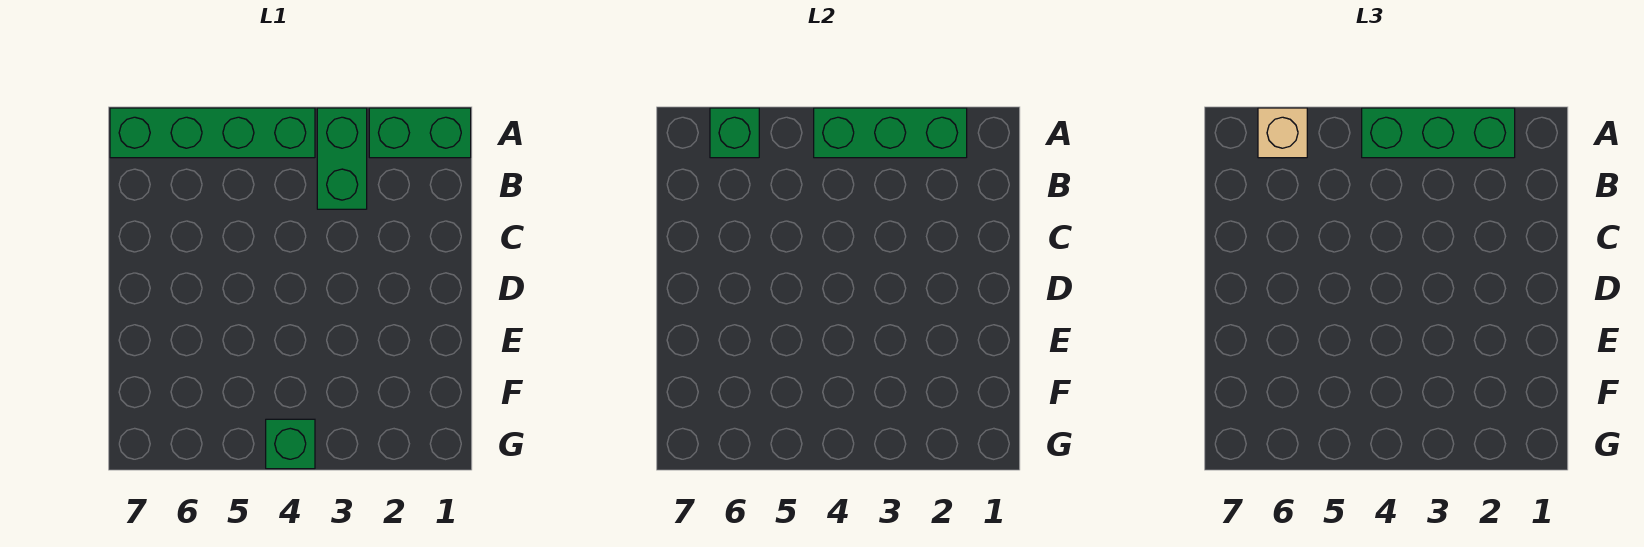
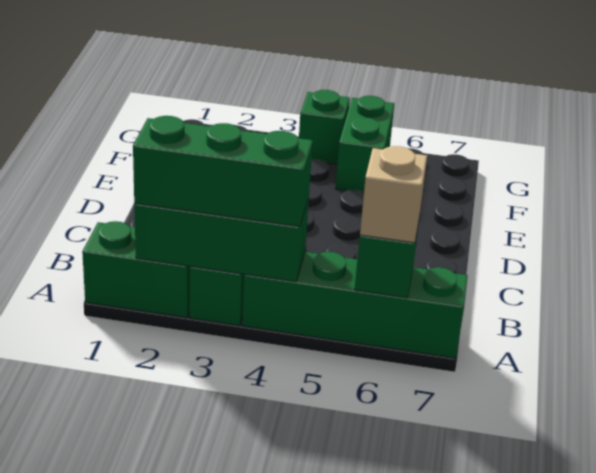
none -> green brick F5:G5 level 1

